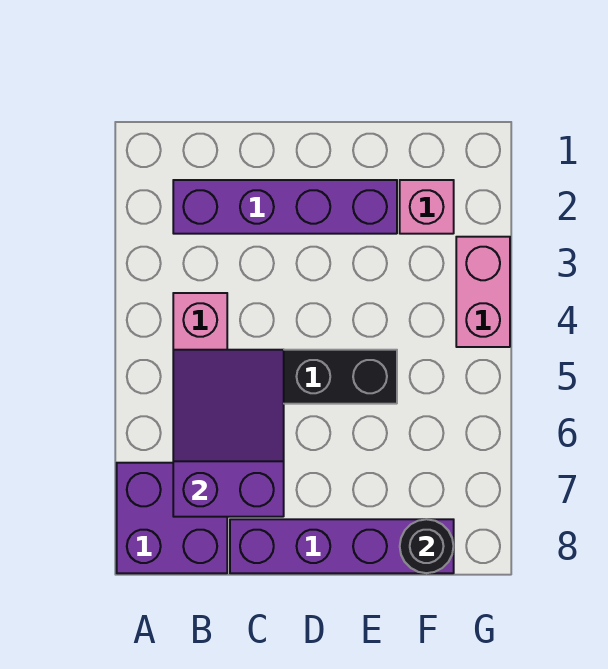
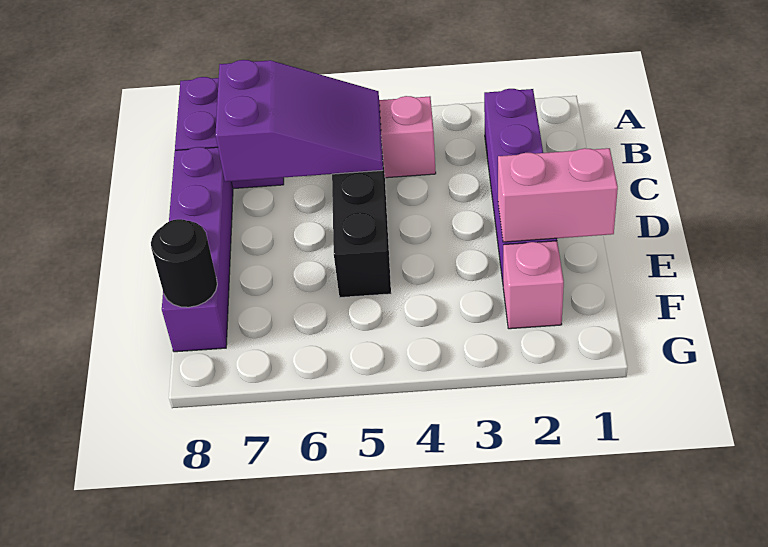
pink brick G3:G4 level 1 -> pink brick E1:E2 level 2

